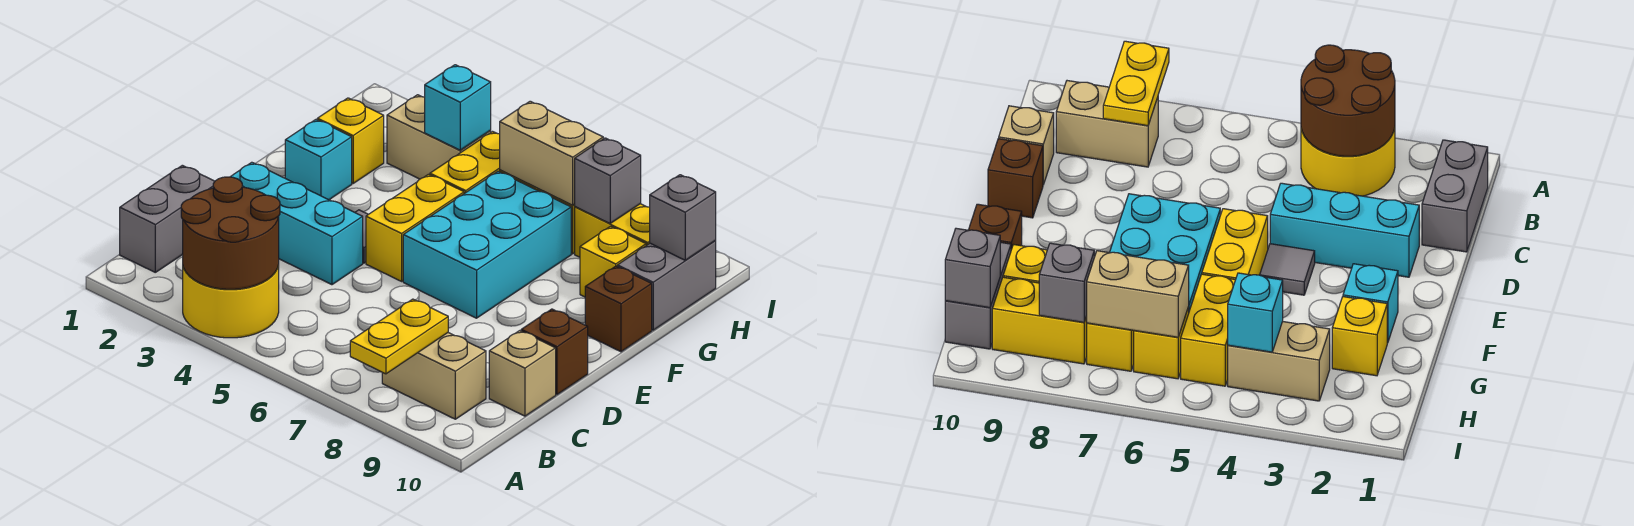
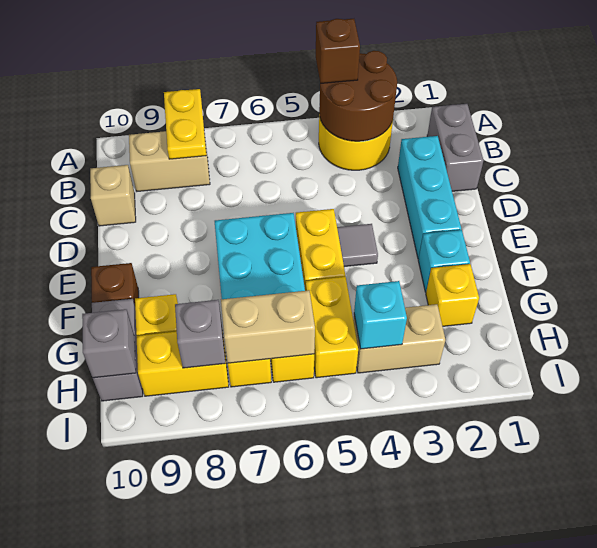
cyan brick D2:D4 level 1 -> cyan brick C2:E2 level 1
brown brick D10 level 1 -> brown brick A4 level 3

